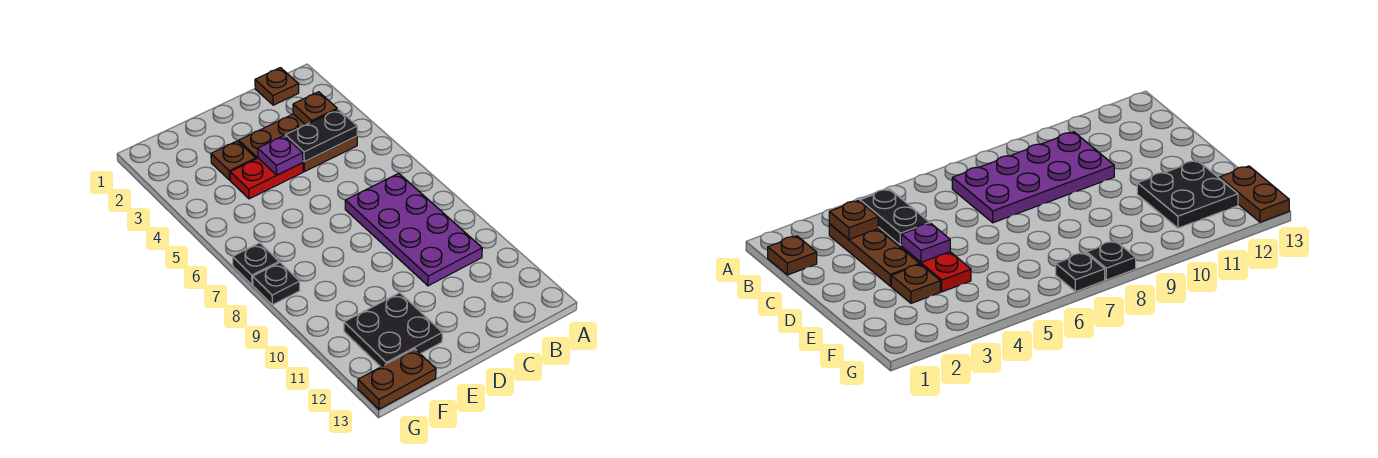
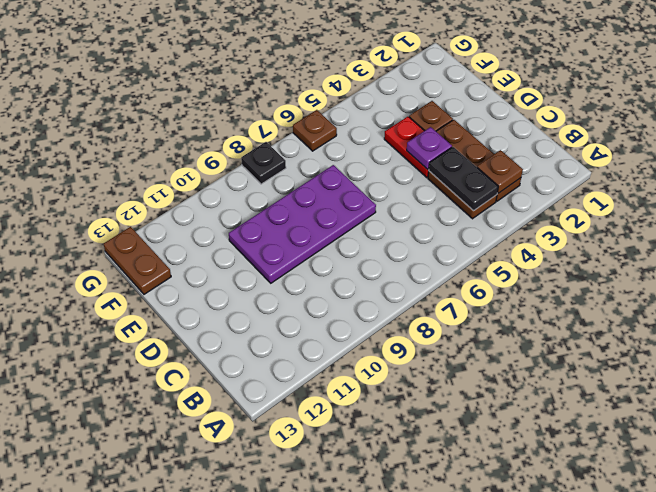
brown plate B1 level 1 -> brown plate G6 level 1
purple plate B7:C10 level 1 -> purple plate D7:E10 level 1
black plate E11:F12 level 1 -> none
black plate G7 level 1 -> none

